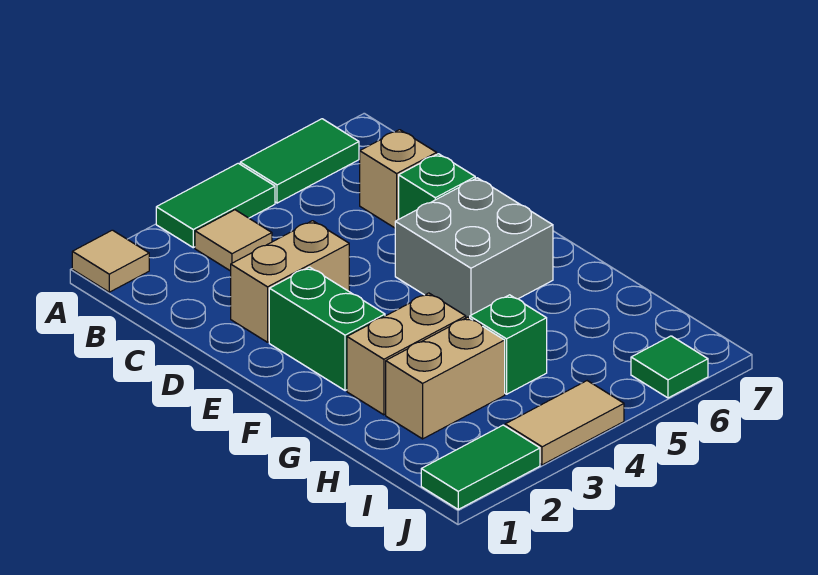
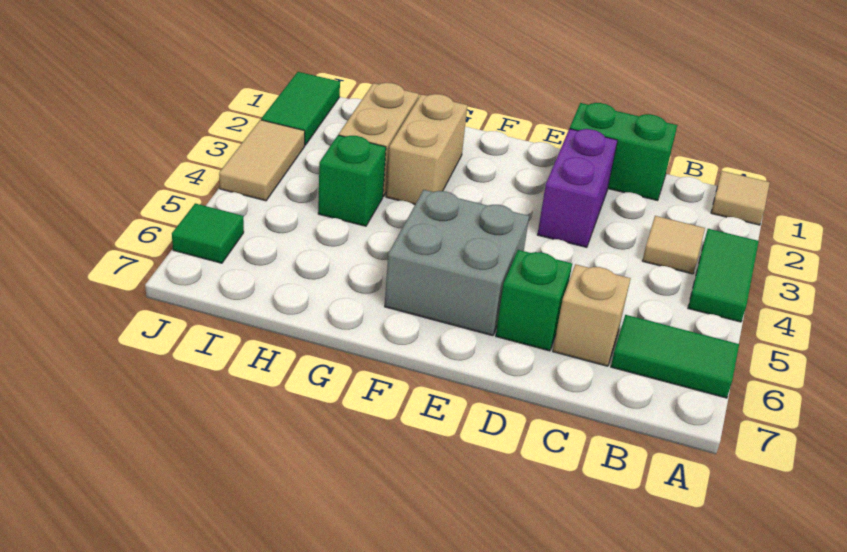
green tile A5:A6 level 1 -> green tile A6:B6 level 1
tan brick D2:D3 level 1 -> purple brick D2:D3 level 1
green brick E2:F2 level 1 -> green brick C1:D1 level 1

